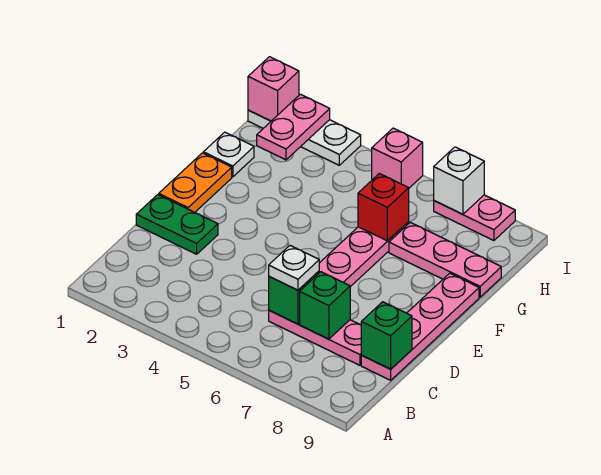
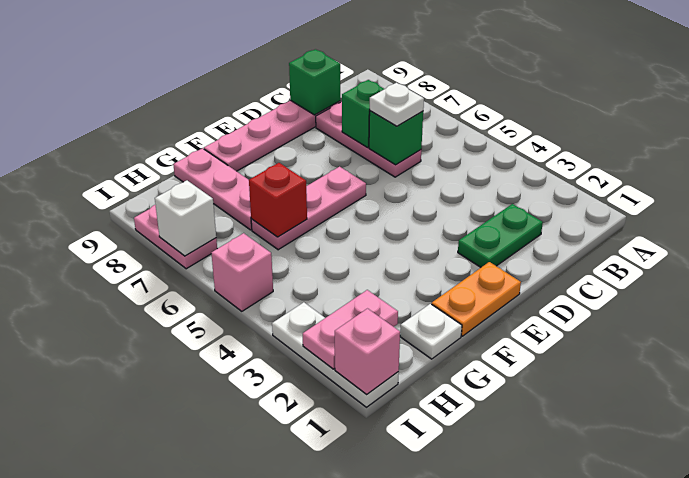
green plate D1:D2 level 1 -> green plate C2:D2 level 1

